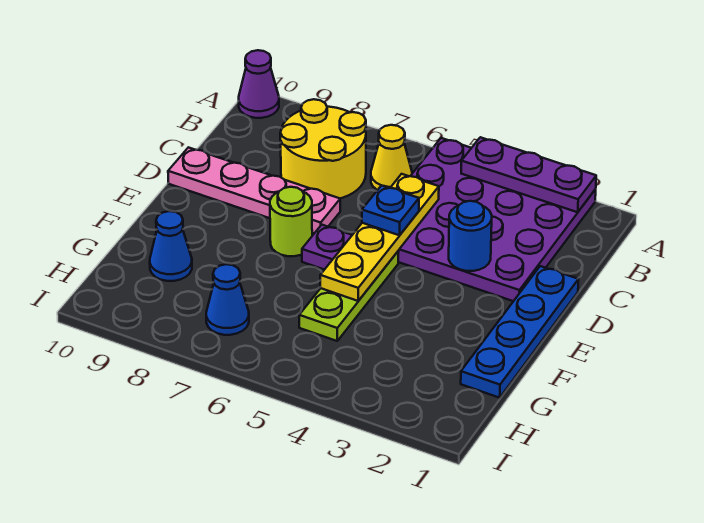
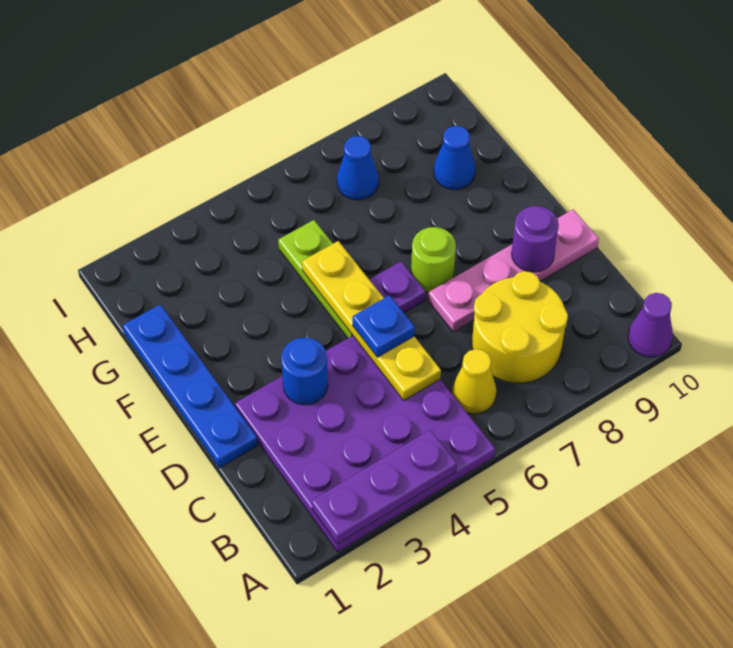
none -> purple round brick D9 level 2

